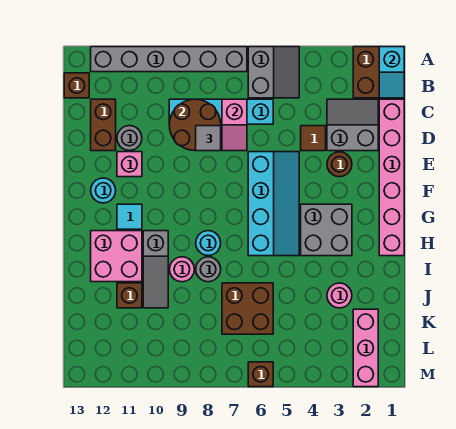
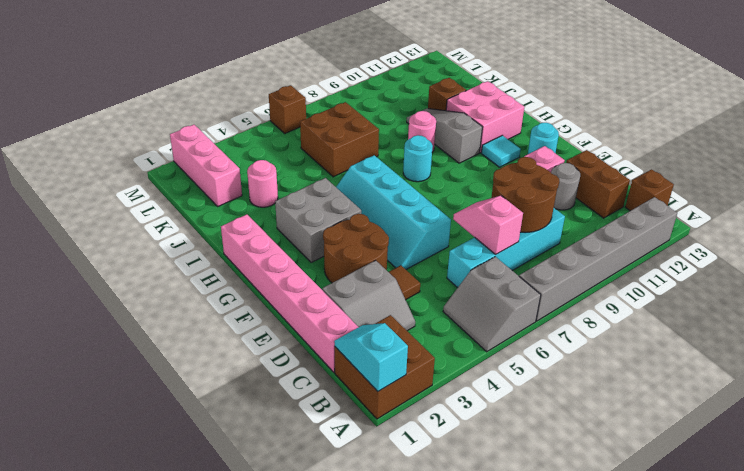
grey tile D8 level 3 -> none
brown round brick E3 level 1 -> brown round brick E3:F4 level 1
grey round brick I8 level 1 -> none

